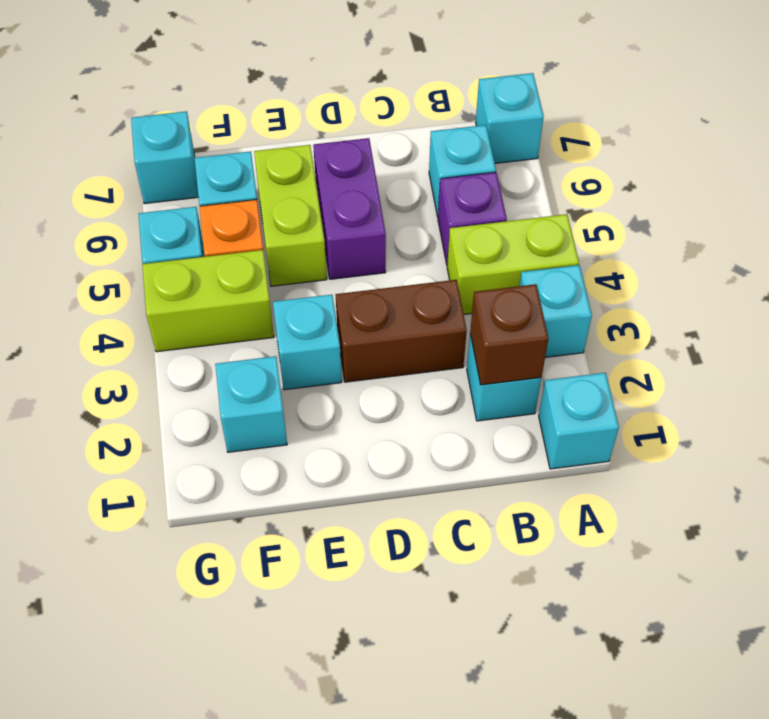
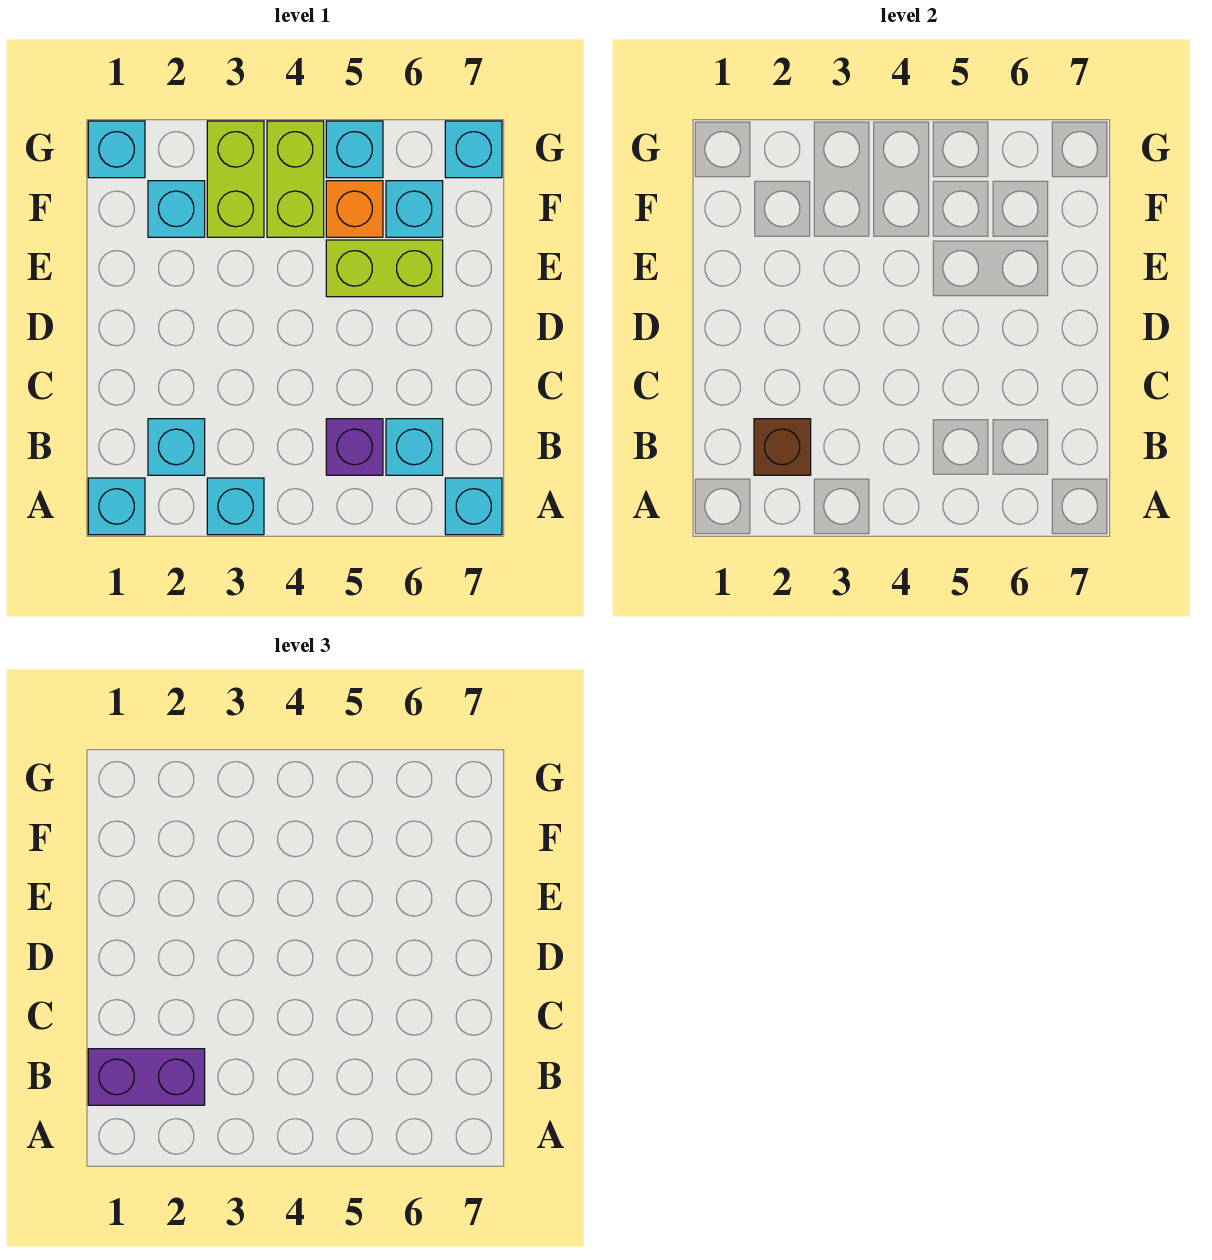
lime brick A4:B4 level 1 -> lime brick F3:G3 level 1
brown brick C3:D3 level 1 -> none
purple brick D5:D6 level 1 -> purple brick B1:B2 level 3
cyan brick E3 level 1 -> cyan brick G1 level 1

